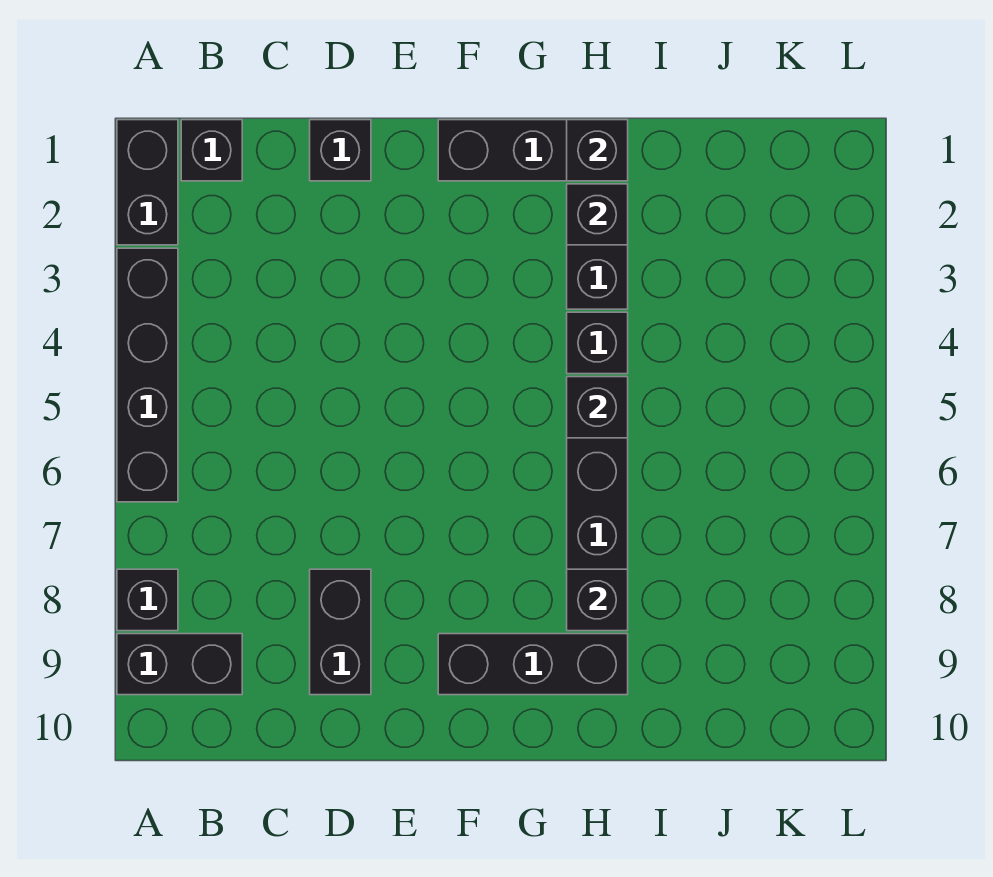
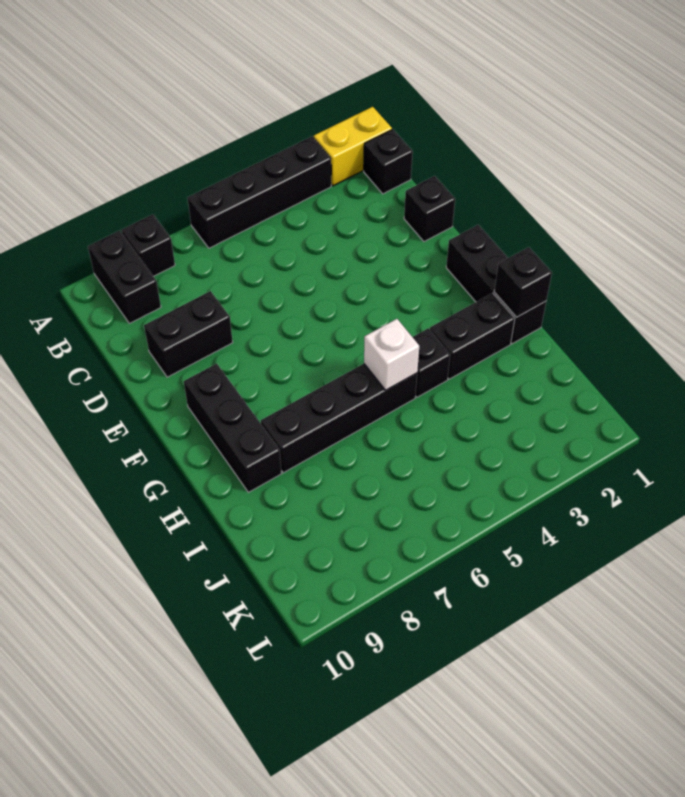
black brick A1:A2 level 1 -> yellow brick A1:A2 level 1
black brick H2 level 2 -> none
black brick H5 level 2 -> white brick H5 level 2
black brick H8 level 2 -> none

